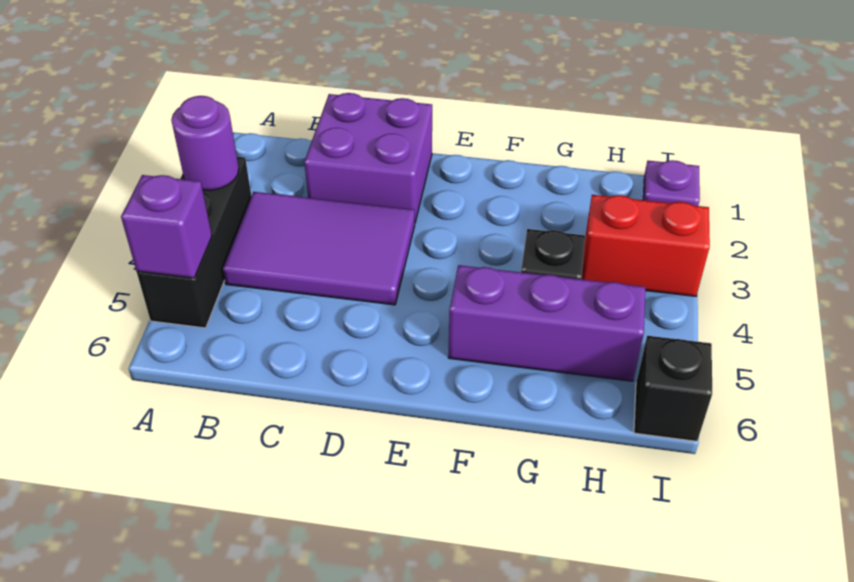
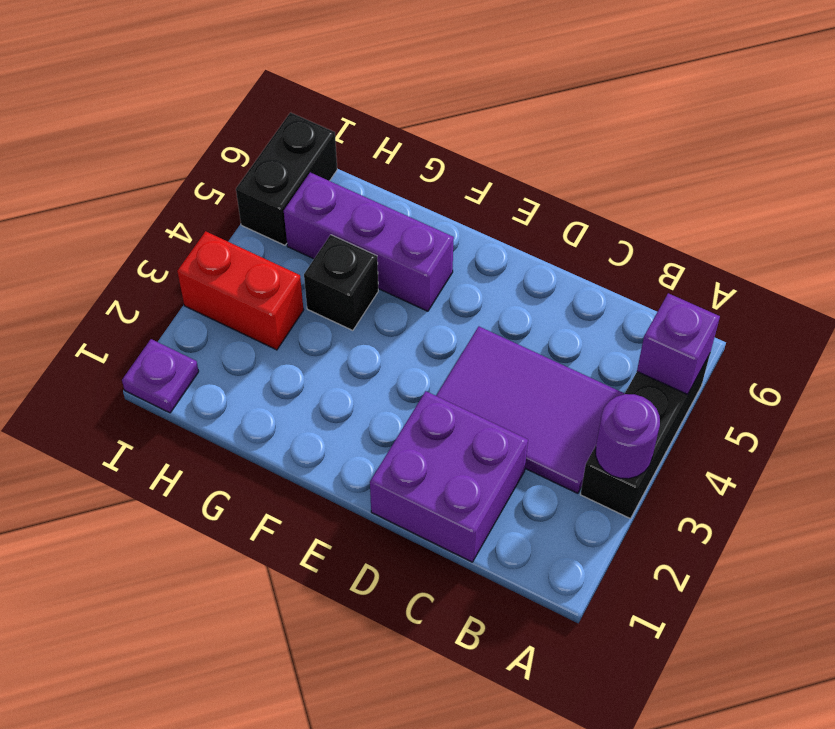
black brick I6 level 1 -> black brick I5:I6 level 1

